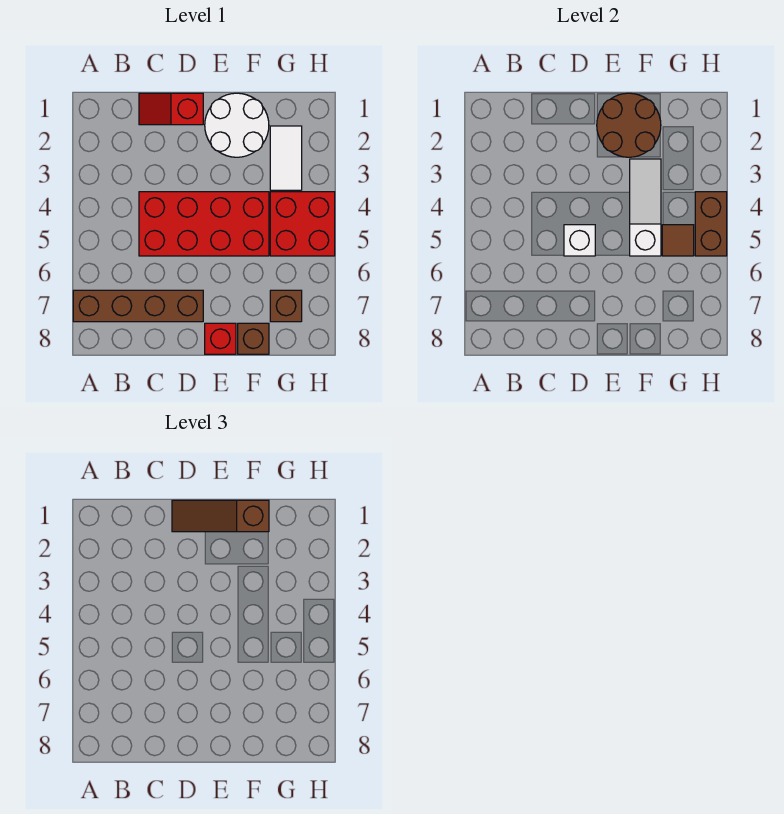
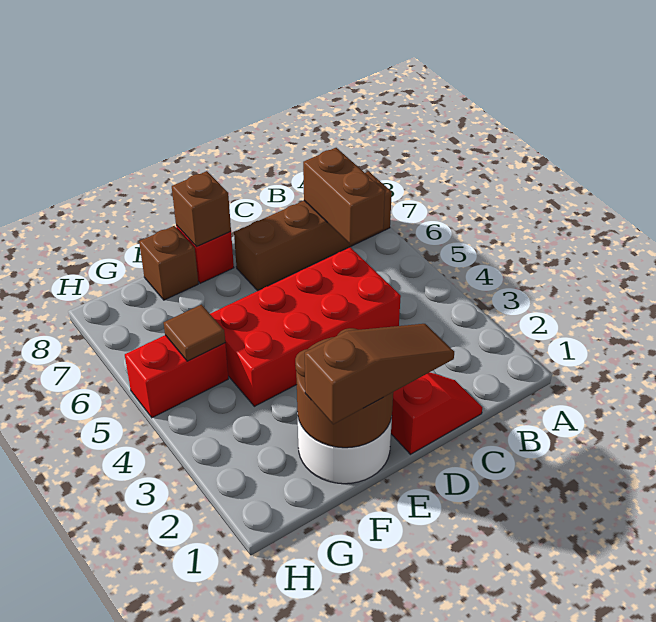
white brick D5 level 2 -> none
white slope F3:F5 level 2 top 5 -> none
white tile G2:G3 level 1 -> none
red brick G4:H5 level 1 -> red brick G5:H5 level 1
brown brick G7 level 1 -> brown brick E8 level 2
brown brick H4:H5 level 2 -> brown brick B6:B7 level 2

